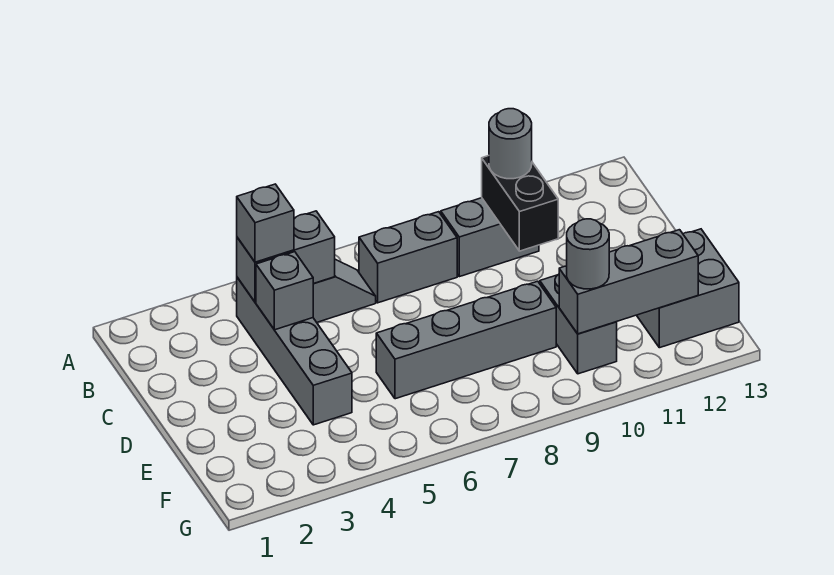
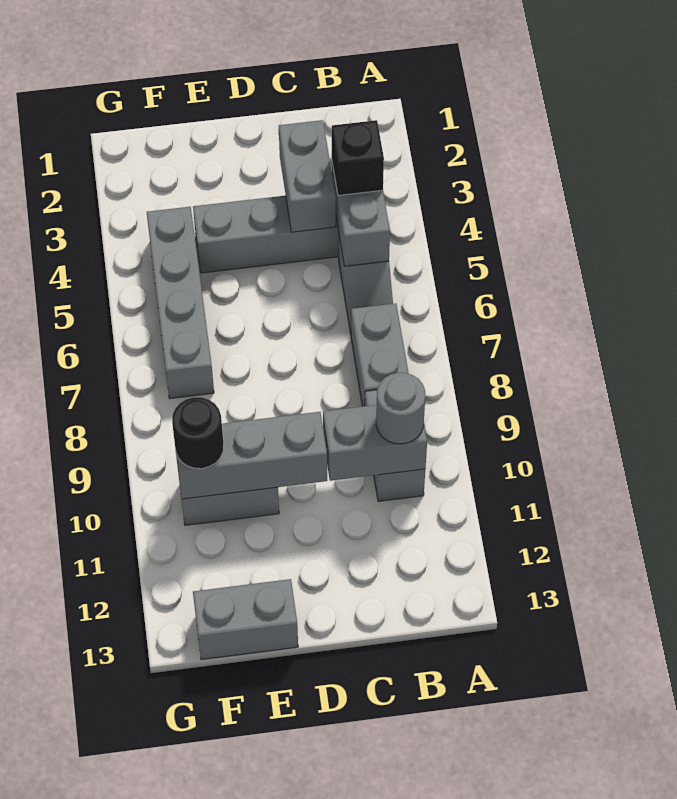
grey brick B4 level 3 -> black brick B4 level 3
black brick B10:C10 level 2 -> grey brick B10:C10 level 2
grey brick C4 level 2 -> grey brick C3:C4 level 2
grey brick E6:E9 level 1 -> grey brick F4:F7 level 1
grey brick E12:F13 level 1 -> grey brick E13:F13 level 1
grey brick F10:F12 level 2 -> grey brick D10:F10 level 2
grey round brick F10 level 3 -> black round brick F10 level 3

